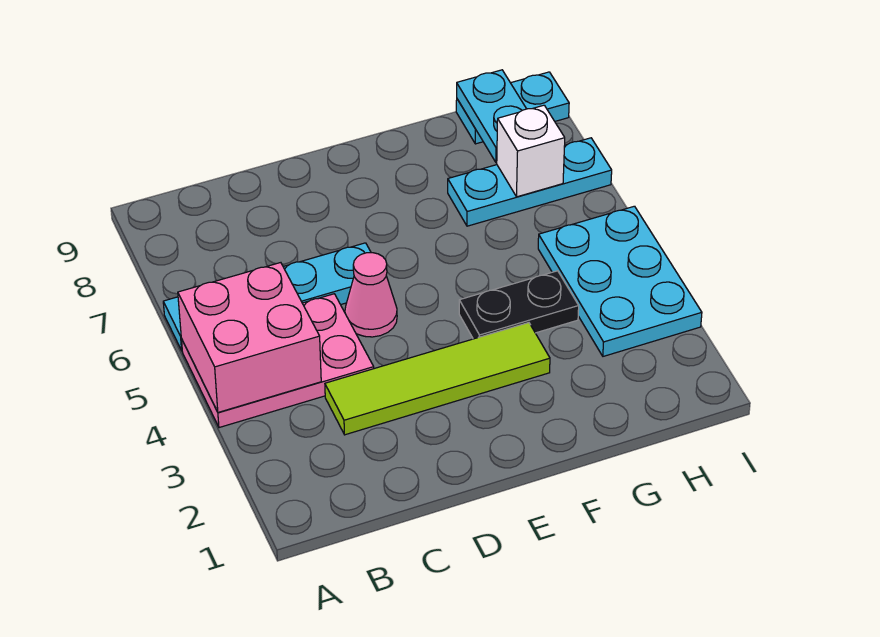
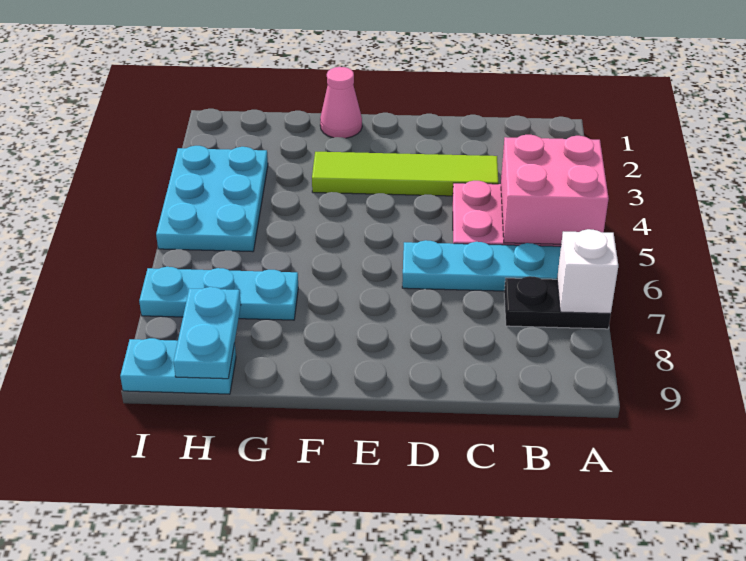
pink cone D5 level 1 -> pink cone F1 level 1
black plate F4:G4 level 1 -> black plate A7:B7 level 1
white brick H7 level 2 -> white brick A7 level 2

